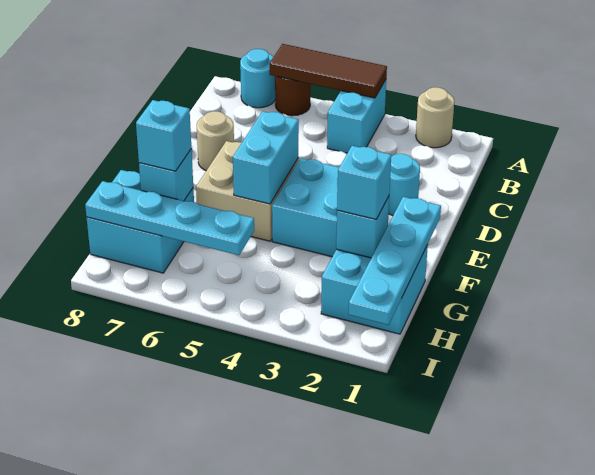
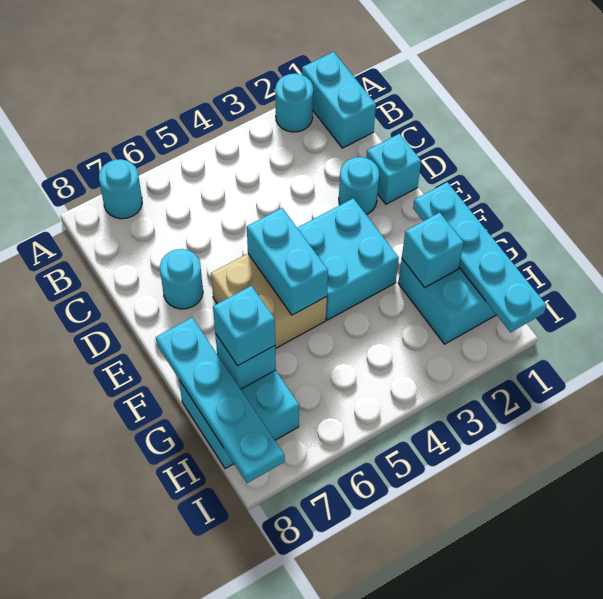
tan round brick A2 level 1 -> cyan round brick A2 level 1
cyan brick A4:B4 level 1 -> cyan brick A1:B1 level 1
brown tile A4:A6 level 2 -> none
brown round brick A6 level 1 -> none
tan round brick D7 level 1 -> cyan round brick D7 level 1
cyan brick G2 level 3 -> cyan brick D1 level 1
cyan plate H5:H8 level 2 -> cyan plate F8:I8 level 2

